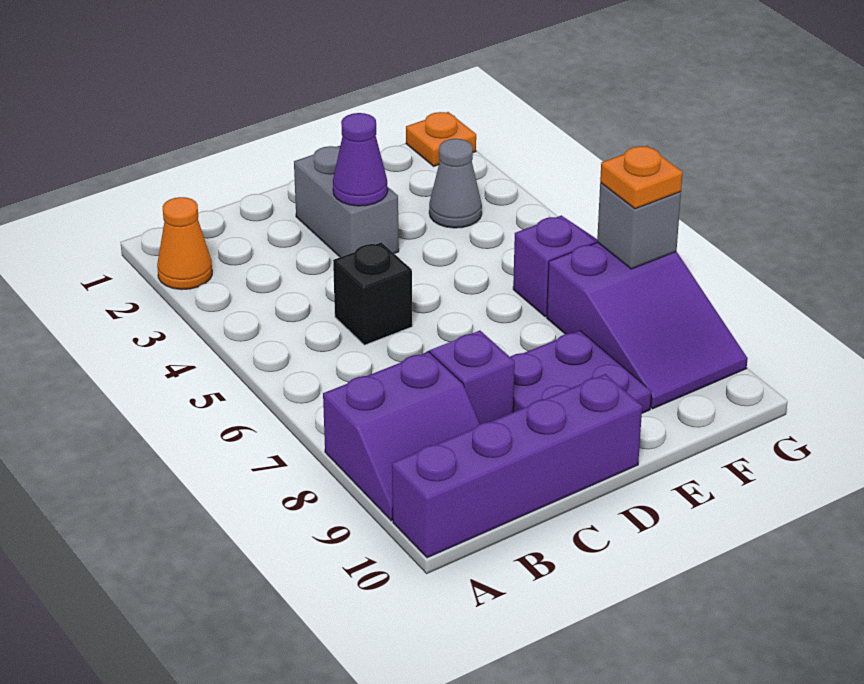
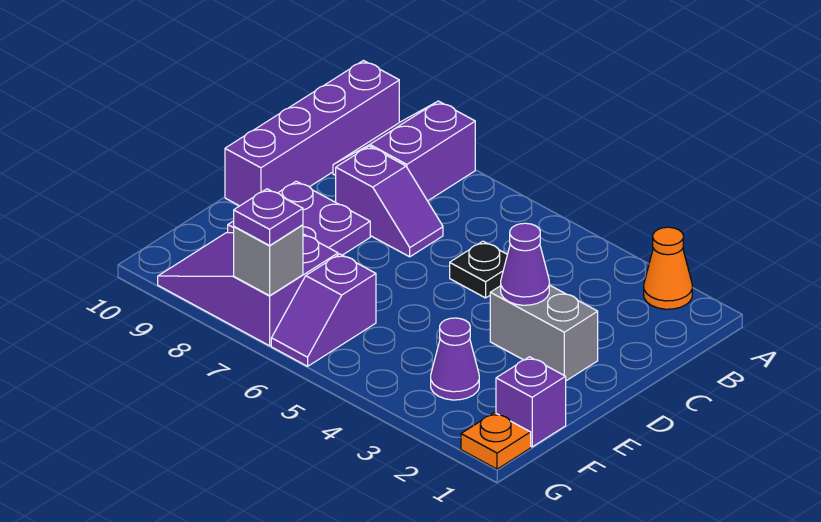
black brick C5 level 1 -> black plate C5 level 1
none -> purple brick F1 level 1
grey cone F3 level 1 -> purple cone F3 level 1
orange plate G7 level 3 -> purple plate G7 level 3

